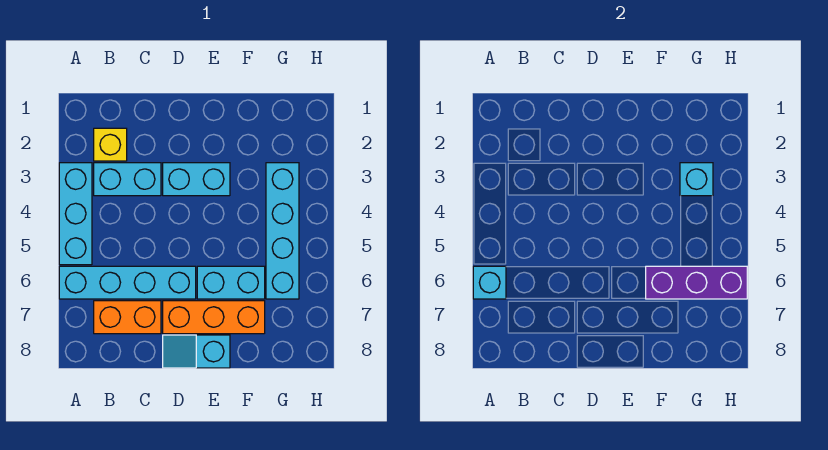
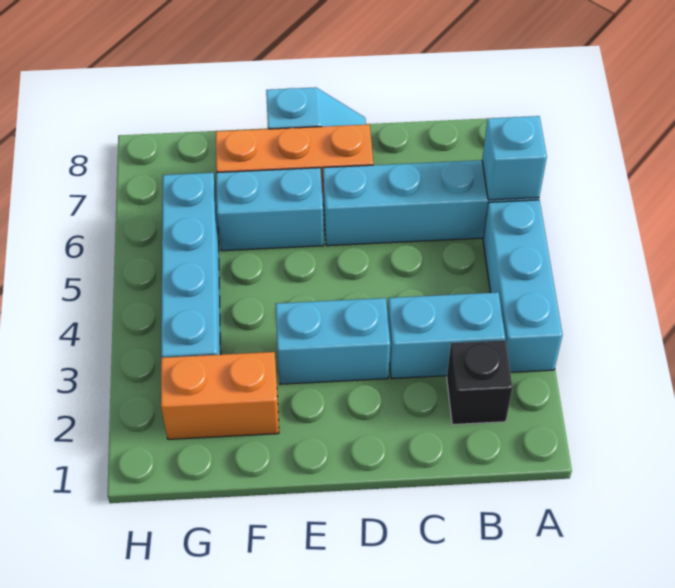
yellow brick B2 level 1 -> black brick B2 level 1
orange brick B7:C7 level 1 -> orange brick F2:G2 level 1
purple brick F6:H6 level 2 -> none
cyan brick G3 level 2 -> none

